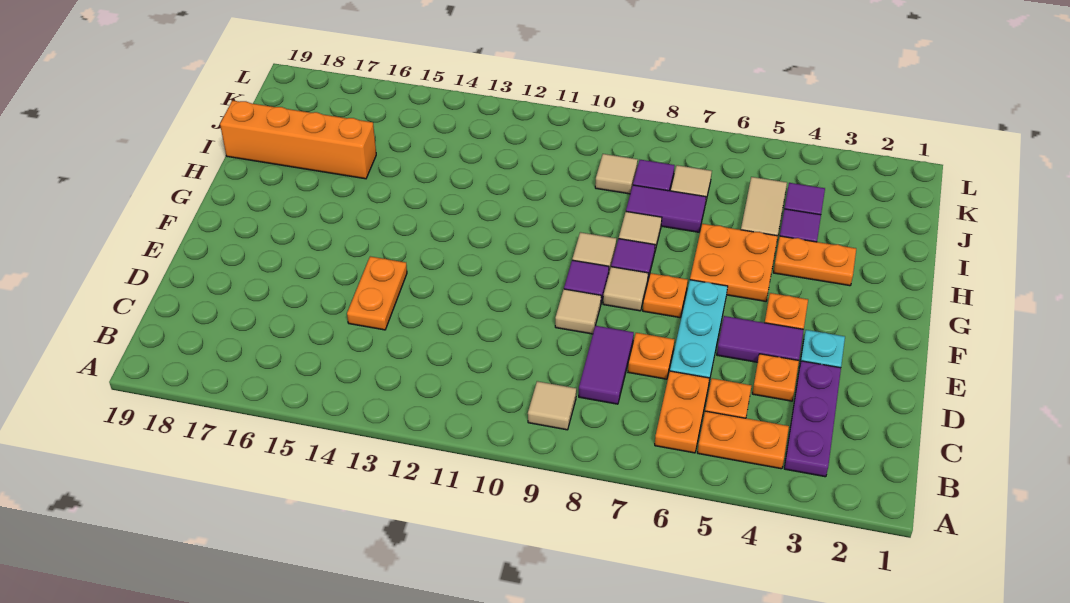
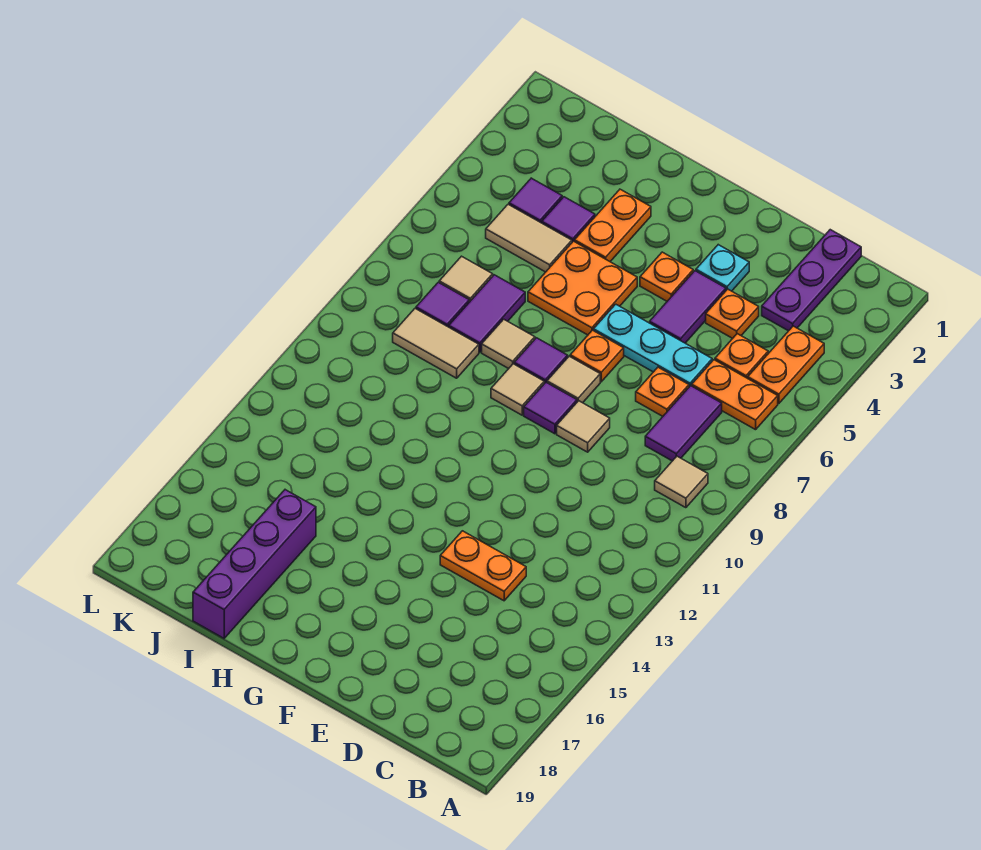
purple plate B3:D3 level 1 -> purple plate C1:C3 level 1
purple tile C8:D8 level 1 -> purple tile C7:C8 level 1
orange brick I16:I19 level 1 -> purple brick I16:I19 level 1
tan tile J9 level 1 -> tan tile I9:J9 level 1

